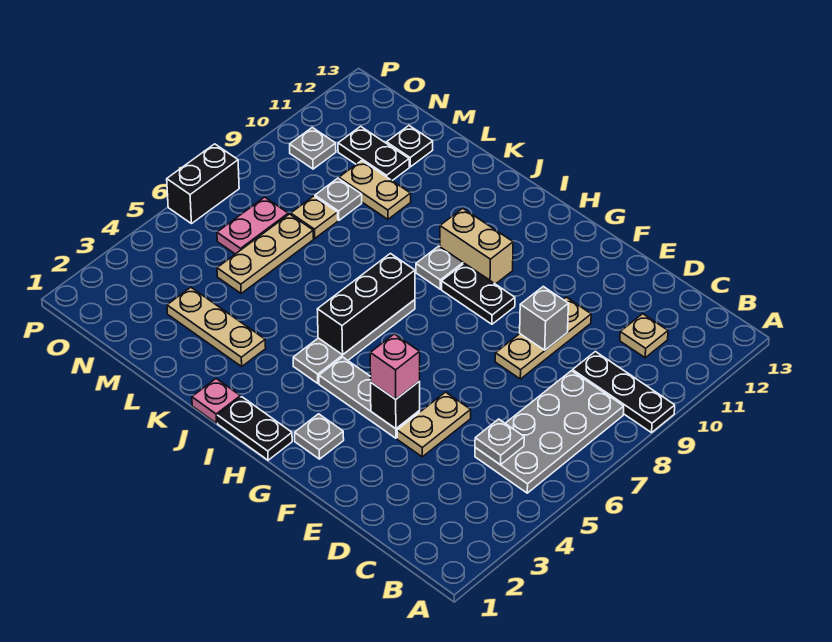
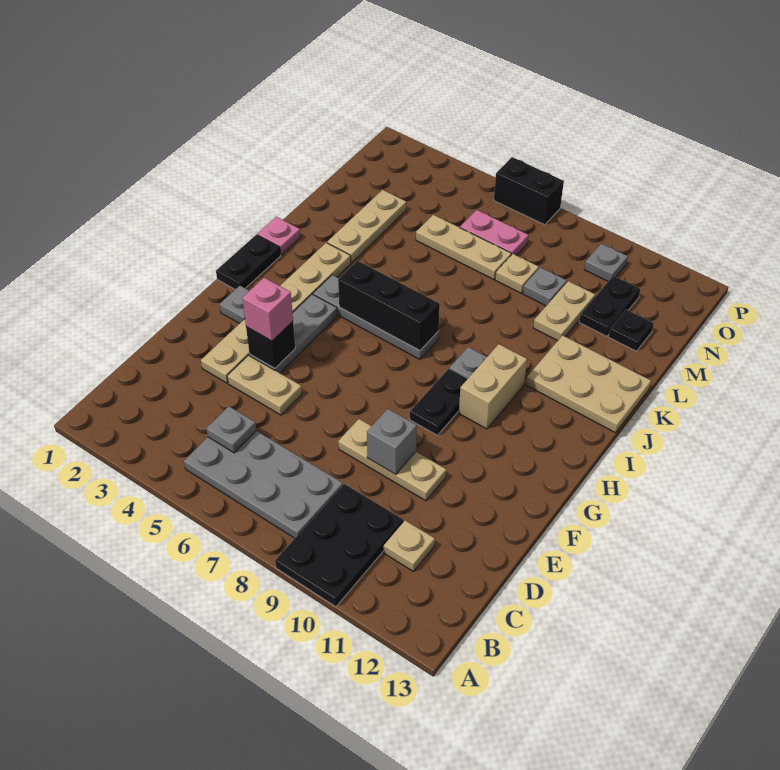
black plate A9:C9 level 1 -> black plate A9:C10 level 1
none -> tan plate E3:J3 level 1
none -> tan plate J11:K13 level 1

